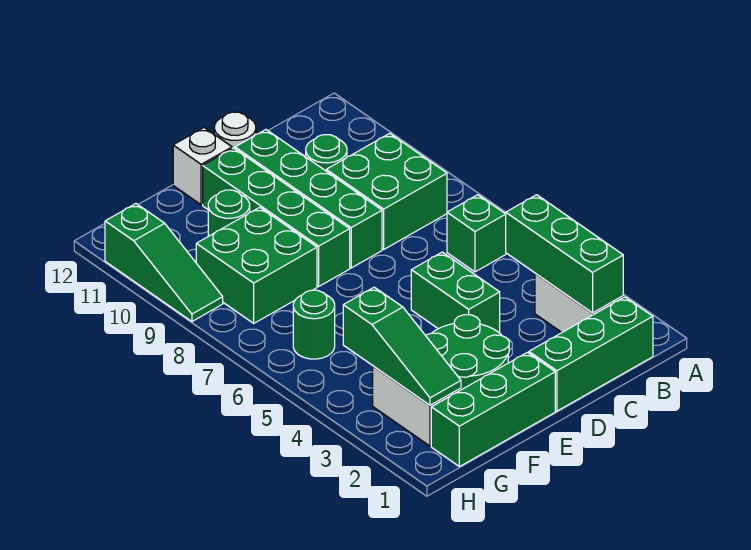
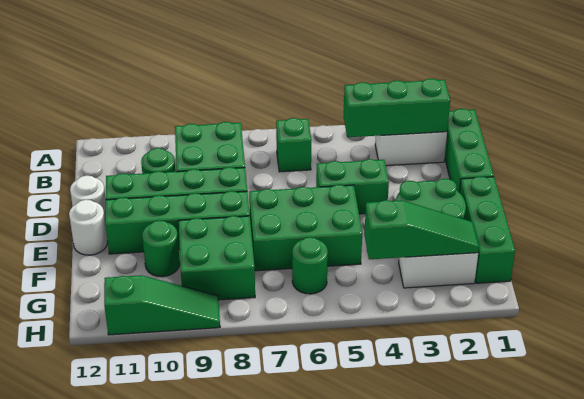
none -> green brick E5:F7 level 1
white brick E12 level 1 -> white round brick E12 level 1

